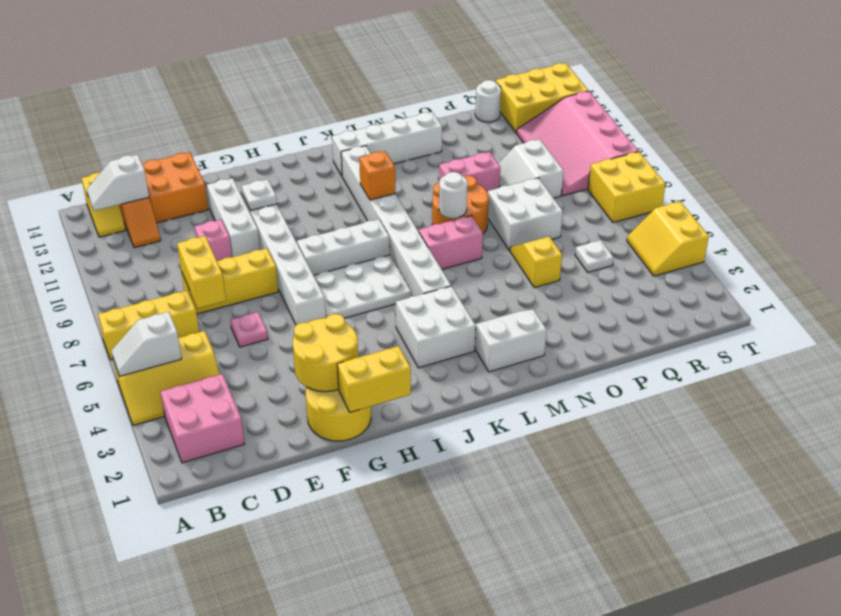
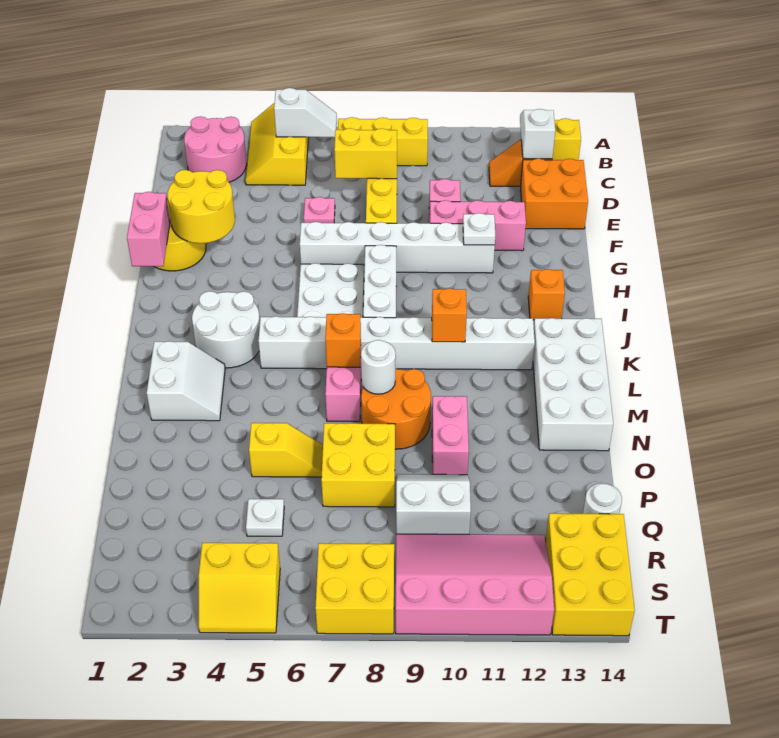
white slope A5:B5 level 2 top B -> white slope B5:B6 level 2 top 5
yellow brick A7:C7 level 1 -> yellow brick B7:B9 level 1
pink brick B2:C3 level 1 -> pink round brick B2:C3 level 1
white brick F10:F12 level 1 -> pink brick F10:F12 level 1
yellow brick G1:H1 level 2 -> pink brick G1:H1 level 2
none -> orange brick I13 level 1
white brick J3:K4 level 1 -> white round brick J3:K4 level 1
white brick K13:N13 level 1 -> white brick K13:N14 level 1
none -> orange brick L7 level 2
white brick O7:P8 level 1 -> yellow brick O7:P8 level 1
yellow slope S4:T5 level 1 top T -> yellow slope S4:T5 level 1 top S

